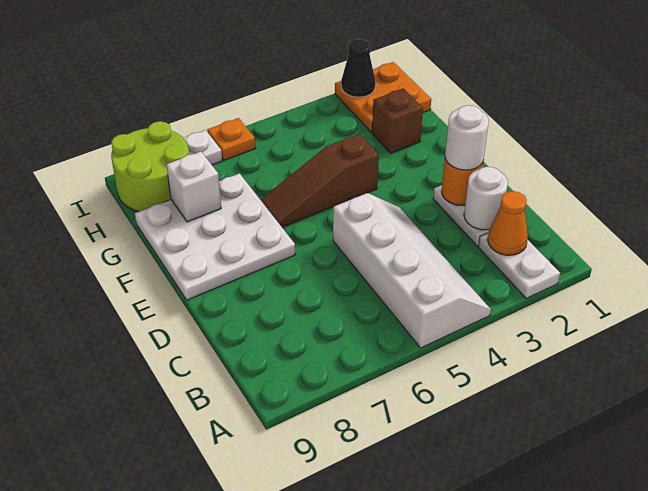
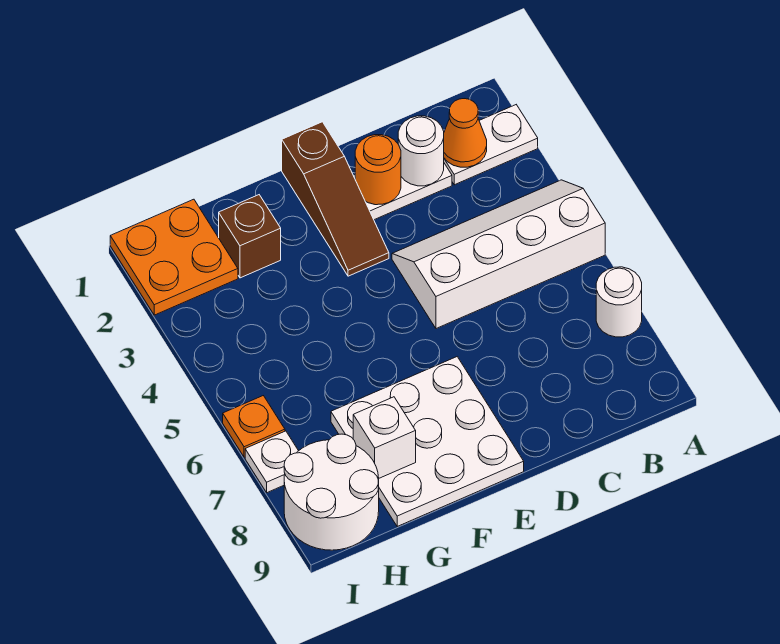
white round brick D2 level 3 -> white round brick A7 level 1
brown slope F4:F6 level 1 top 4 -> brown slope E1:E3 level 1 top 1
lime round brick H8:I9 level 1 -> white round brick H8:I9 level 1
black cone I2 level 2 -> none

